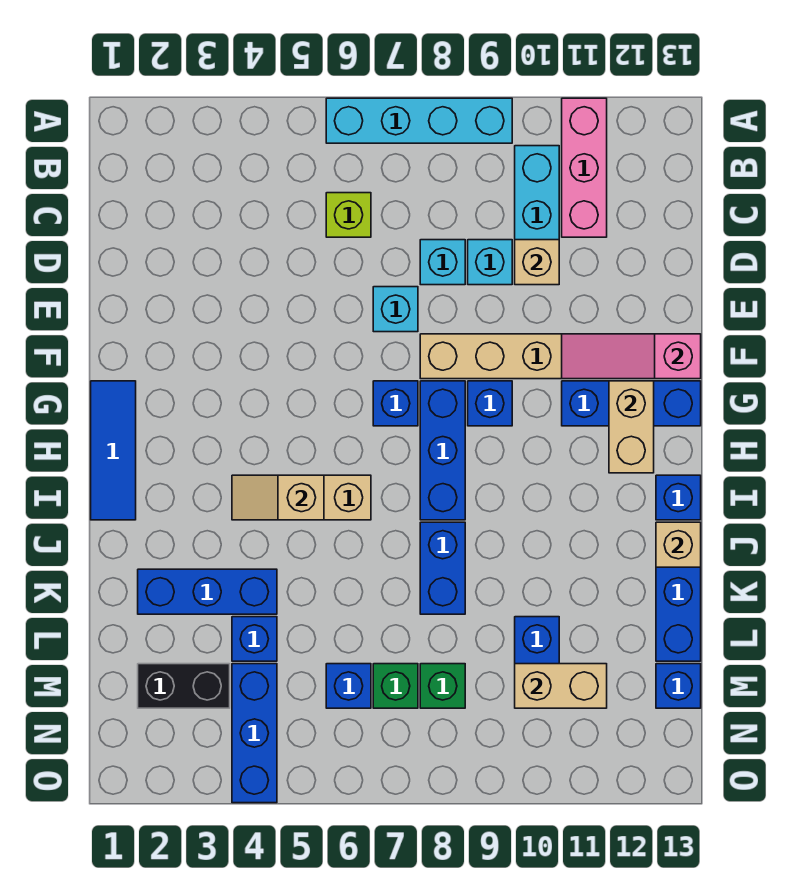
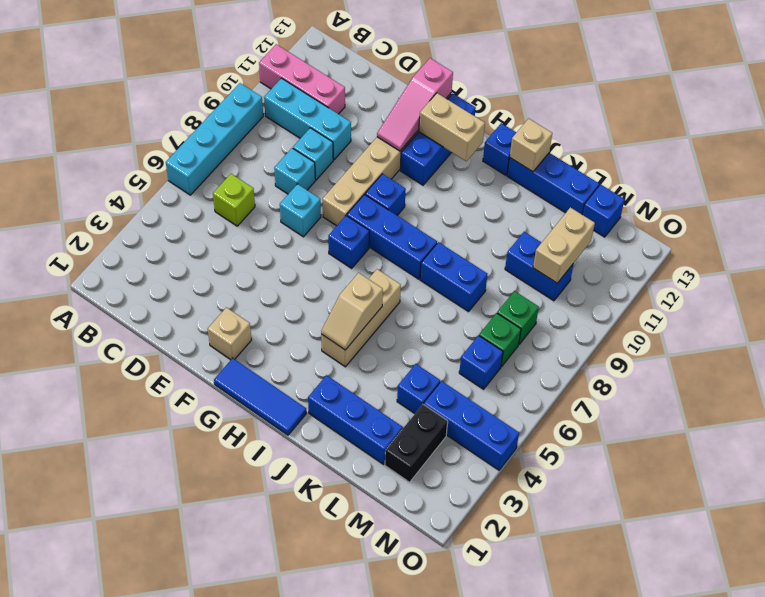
tan brick D10 level 2 -> tan brick F2 level 1
blue brick K2:K4 level 1 -> blue brick J2:L2 level 1

